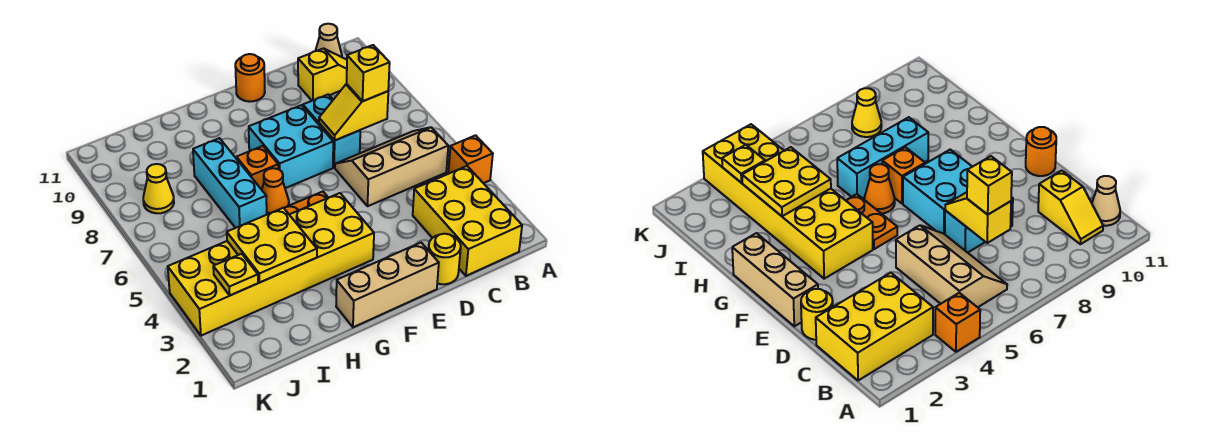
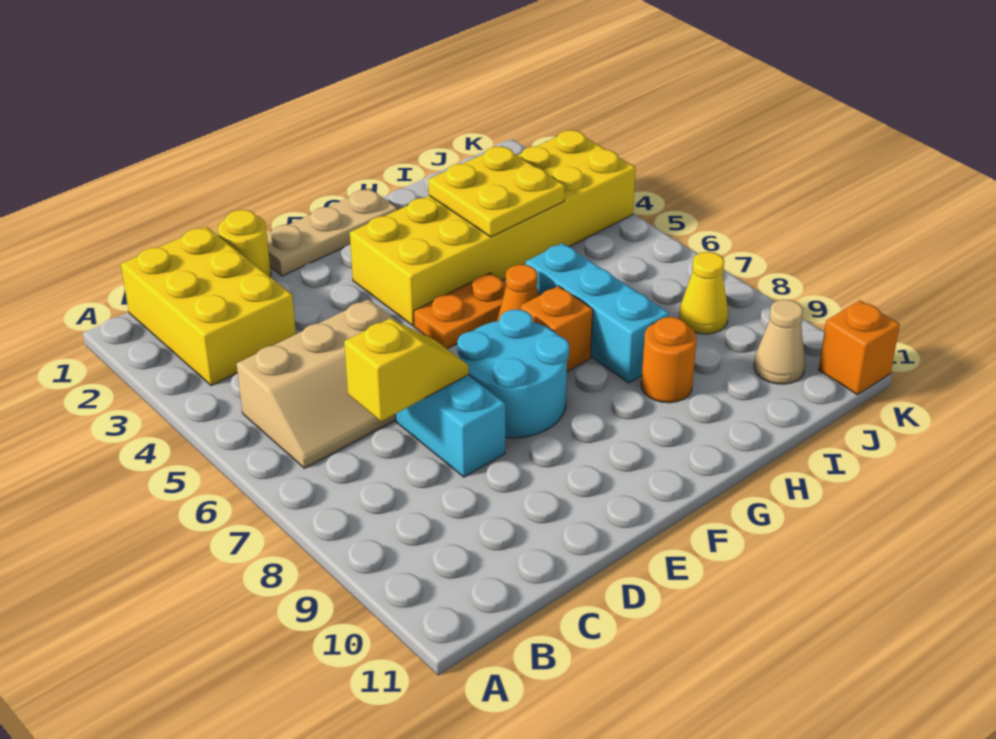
orange brick A4 level 1 -> orange brick K11 level 1
yellow slope B10:C10 level 1 top C -> none
tan cone B11 level 1 -> tan cone J10 level 1
yellow brick C7 level 3 -> none
tan brick E1:G1 level 1 -> tan plate E1:G1 level 1
cyan brick E7:F8 level 1 -> cyan round brick E7:F8 level 1
orange round brick E11 level 1 -> orange round brick H9 level 1
yellow plate J3 level 2 -> none

